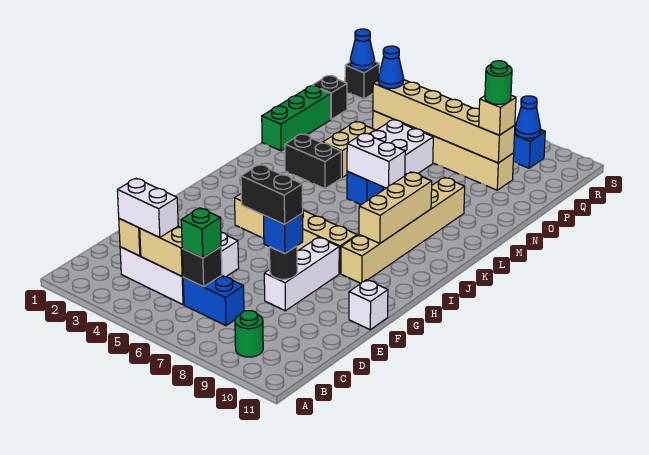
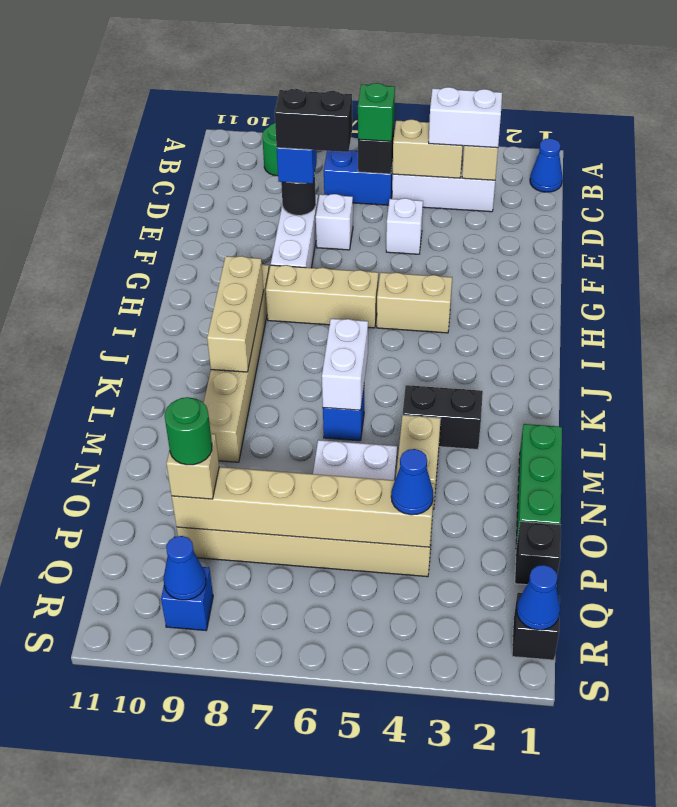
none -> blue cone B1 level 1
white brick F11 level 1 -> white brick E7 level 1
white brick L6:L7 level 2 -> white brick K6:L6 level 2

